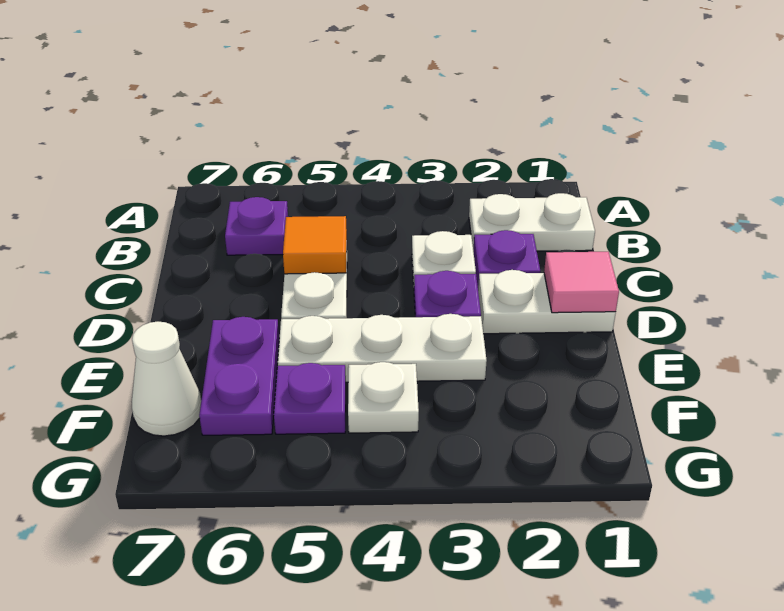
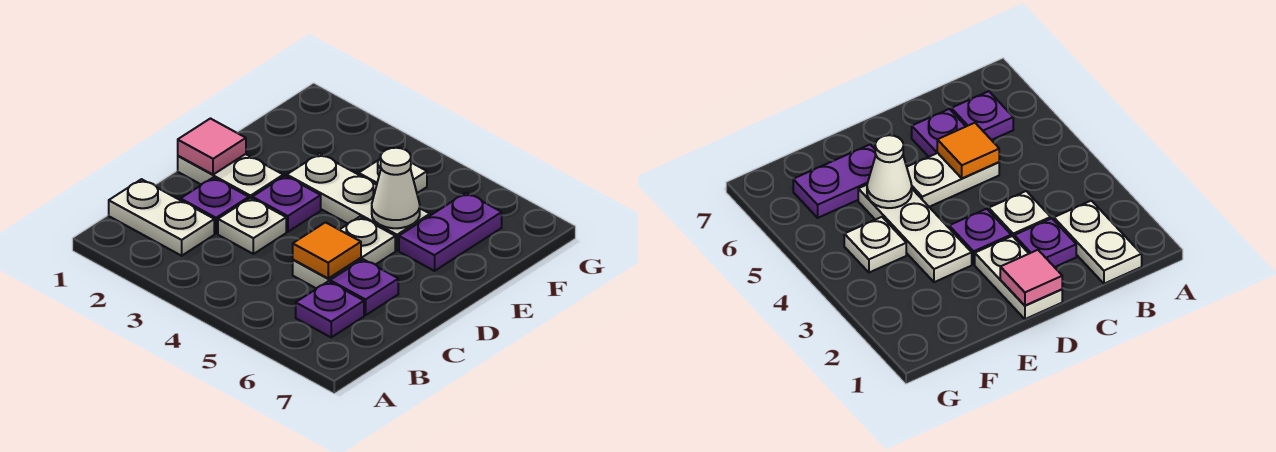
purple plate F5 level 1 -> purple plate C6 level 1
white cone F7 level 1 -> white cone E5 level 2

